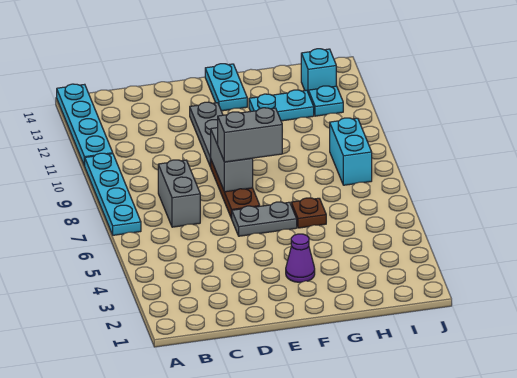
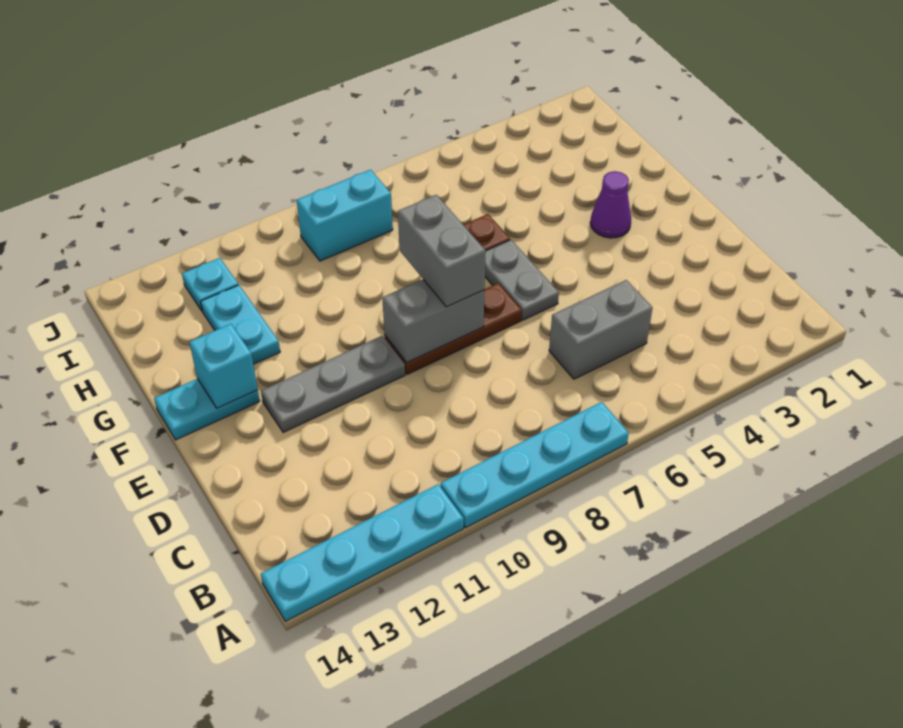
grey brick C7:C8 level 1 -> grey brick C5:C6 level 1
cyan brick I13 level 1 -> cyan brick F13 level 2

